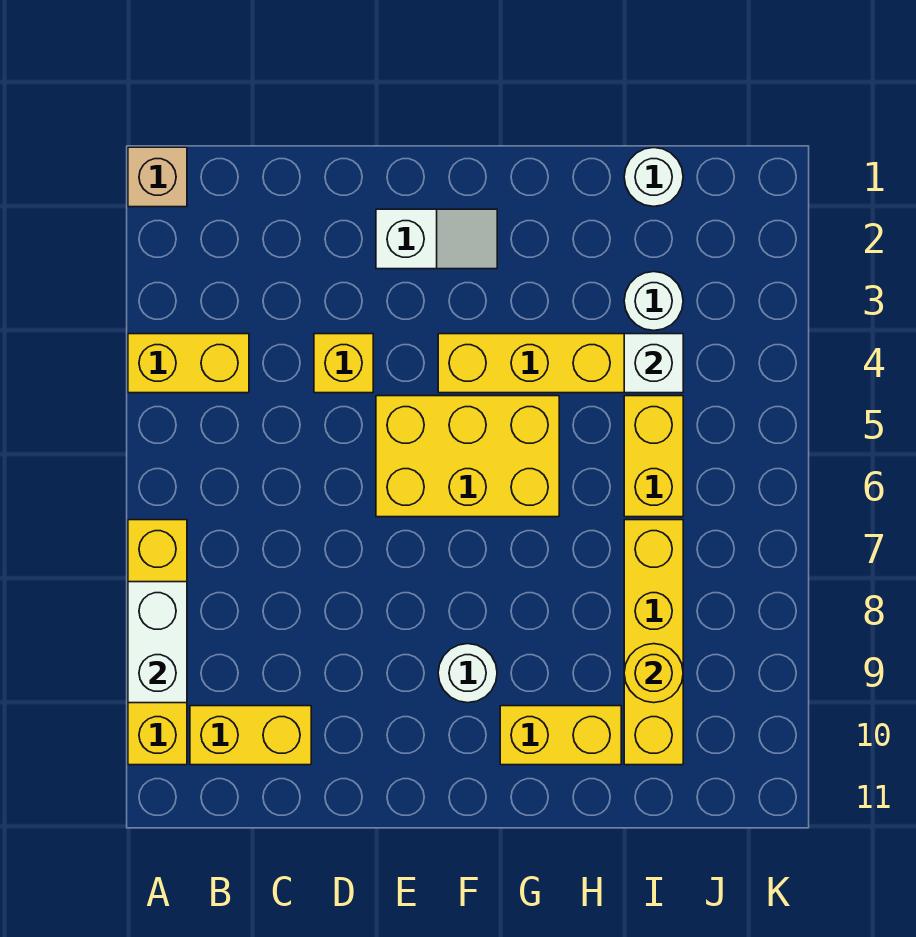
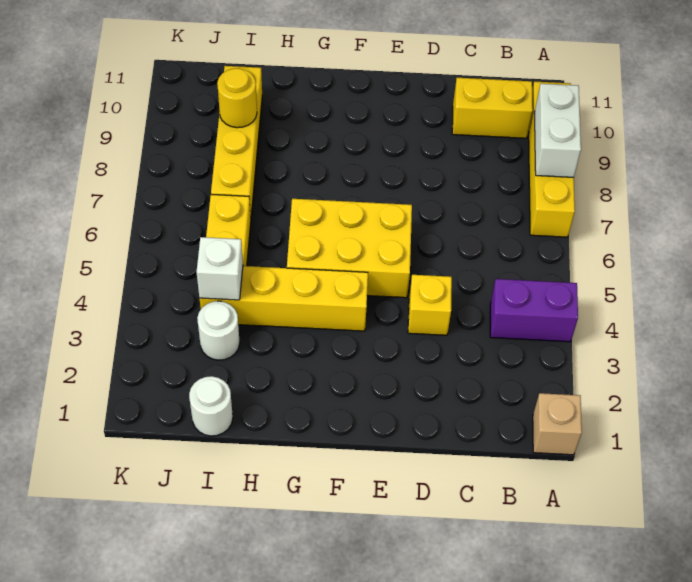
yellow brick A4:B4 level 1 -> purple brick A4:B4 level 1
white slope E2:F2 level 1 top E -> none
white round brick F9 level 1 -> none
yellow brick G10:H10 level 1 -> none

